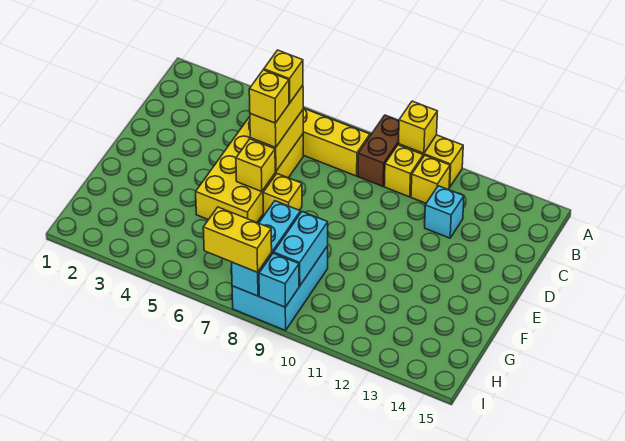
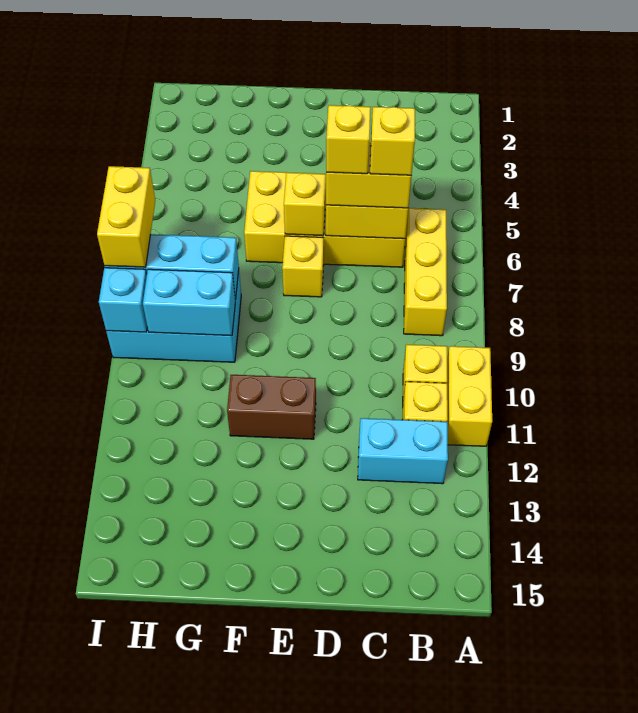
brown brick A9:B9 level 1 -> brown brick E11:F11 level 1
yellow brick A10 level 2 -> none
cyan brick C12 level 1 -> cyan brick B12:C12 level 1

